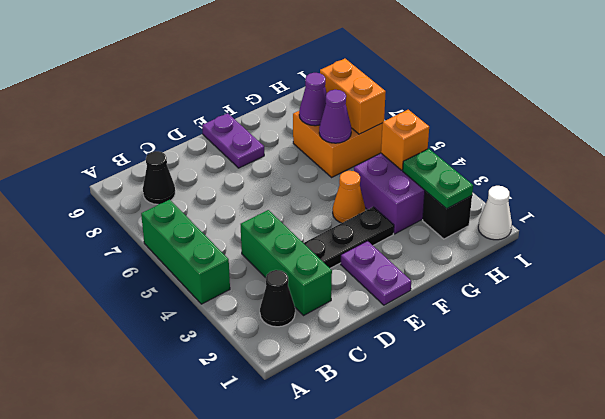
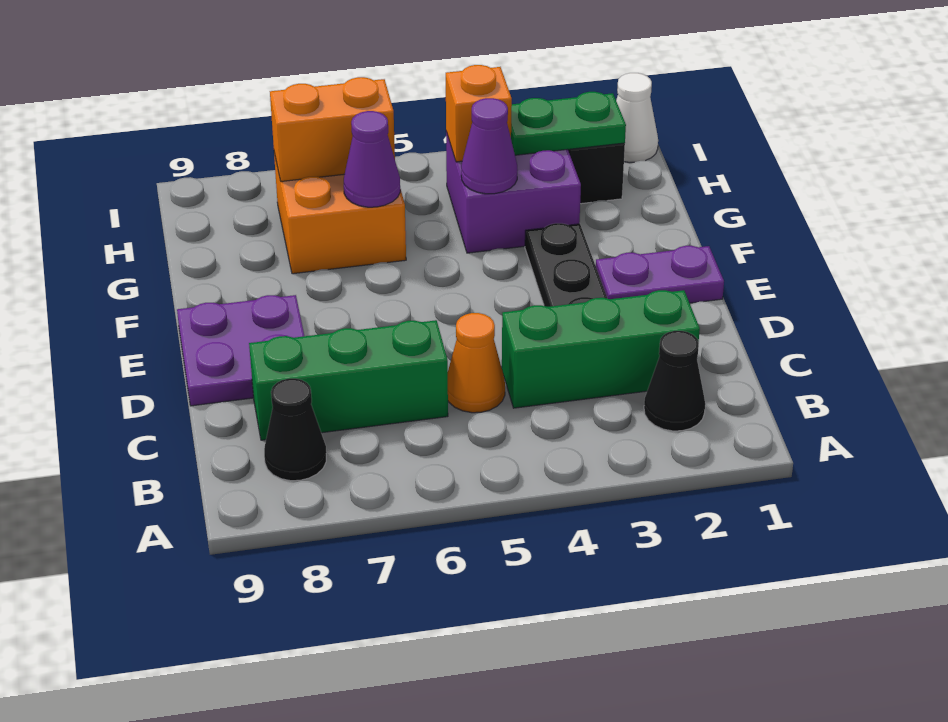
green brick A4:A6 level 1 -> green brick C6:C8 level 1
purple plate E8:E9 level 1 -> purple plate D8:E9 level 1
orange cone F4 level 1 -> orange cone C5 level 1
purple cone G7 level 2 -> purple cone G4 level 2

